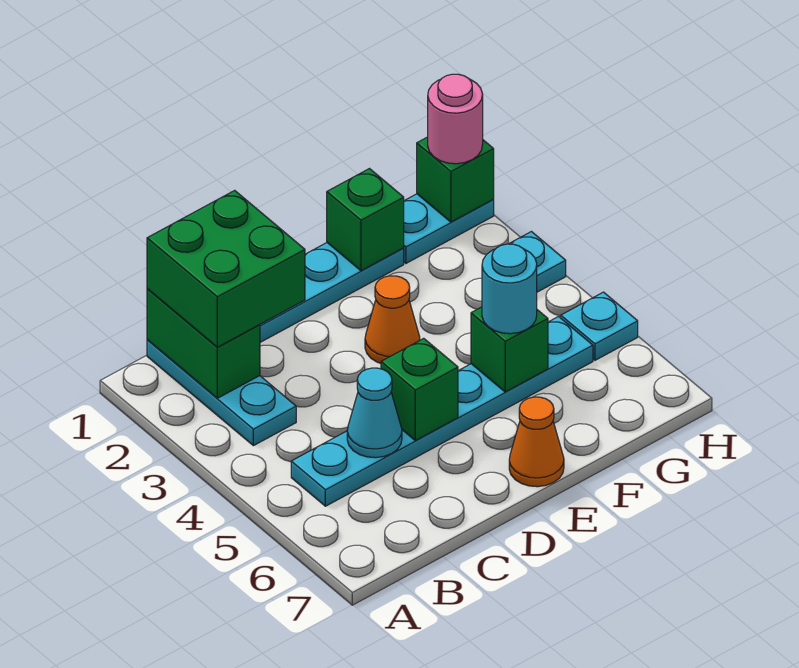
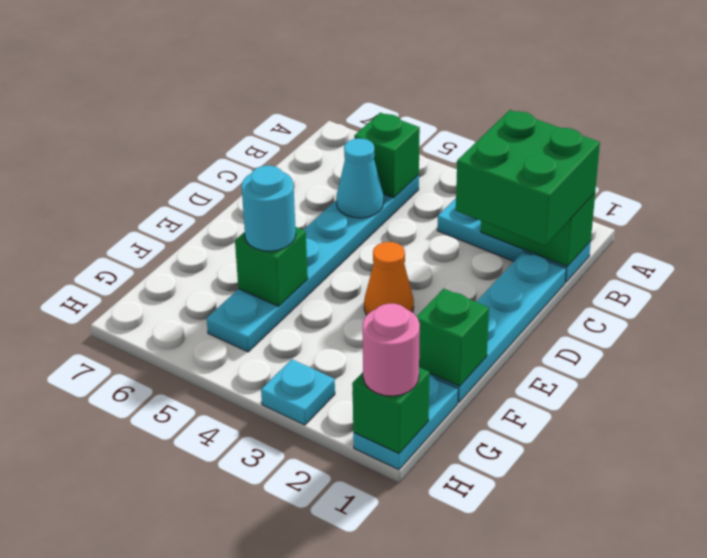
green brick D5 level 2 -> green brick B5 level 2
orange cone E7 level 1 -> none
cyan plate H5 level 1 -> none

